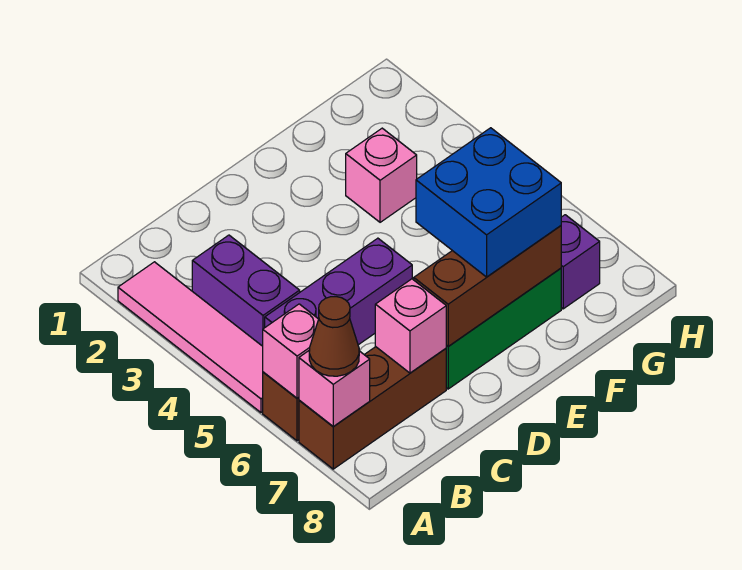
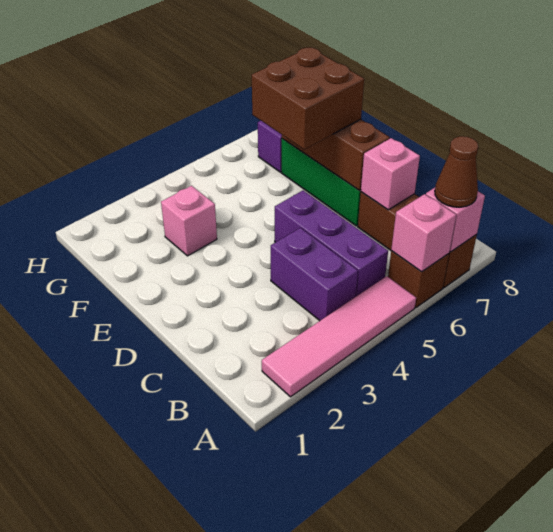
purple brick B3:B4 level 1 -> purple brick B4:C4 level 1
blue brick E6:F7 level 3 -> brown brick E6:F7 level 3

